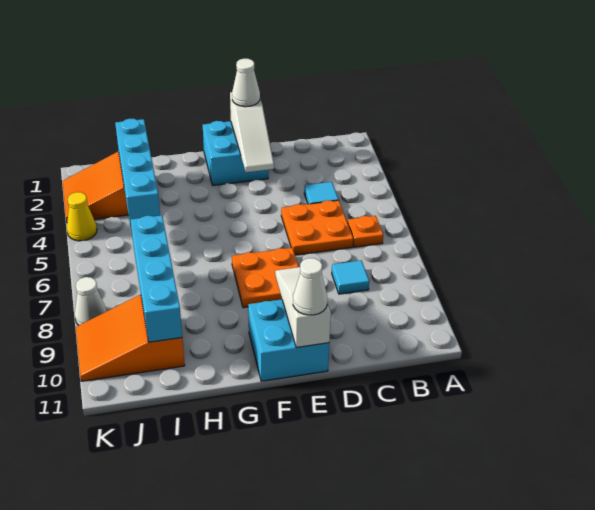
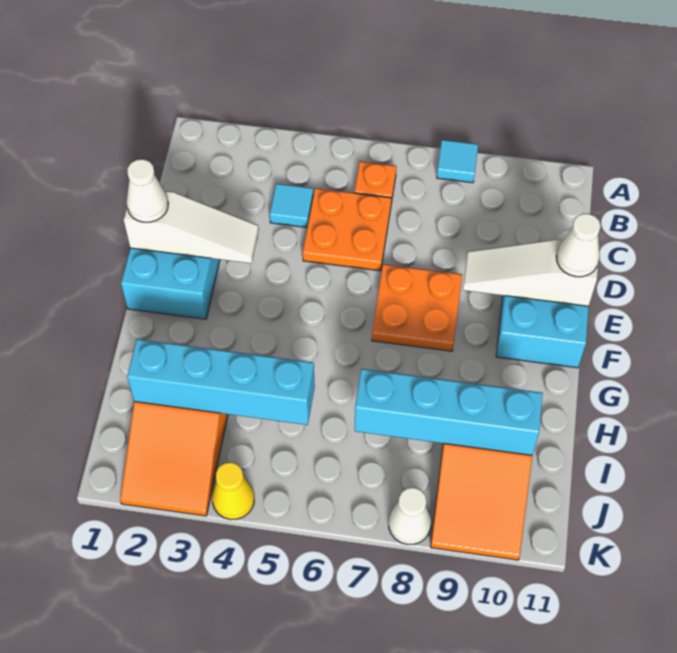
cyan tile C8 level 1 -> cyan tile A8 level 1

